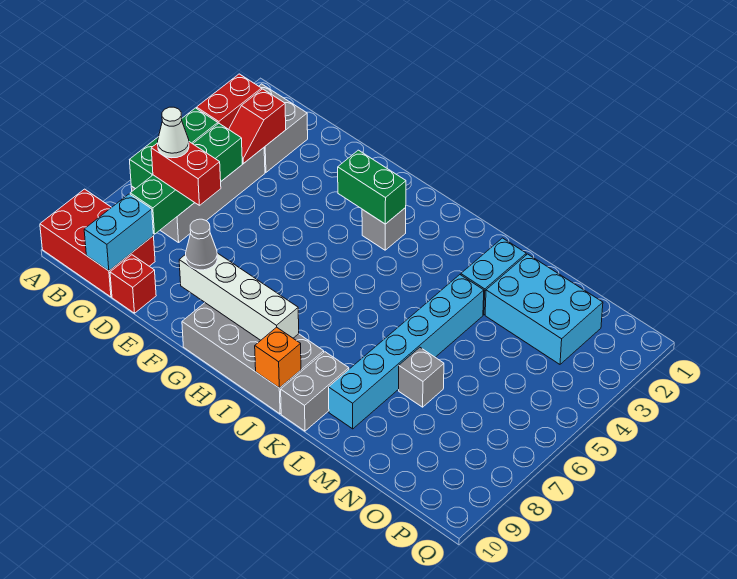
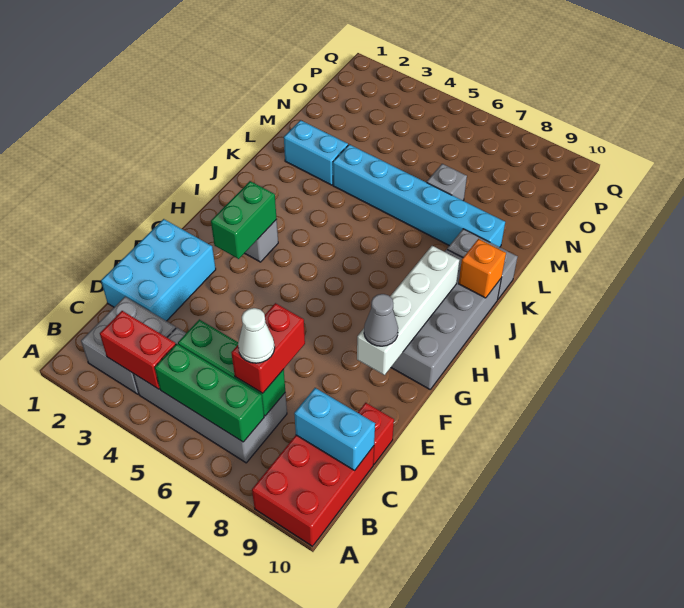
red slope C3:C4 level 2 top 3 -> none
green brick C5:C8 level 2 -> green brick C5:C7 level 2
cyan brick M2:O3 level 1 -> cyan brick D1:F2 level 1

